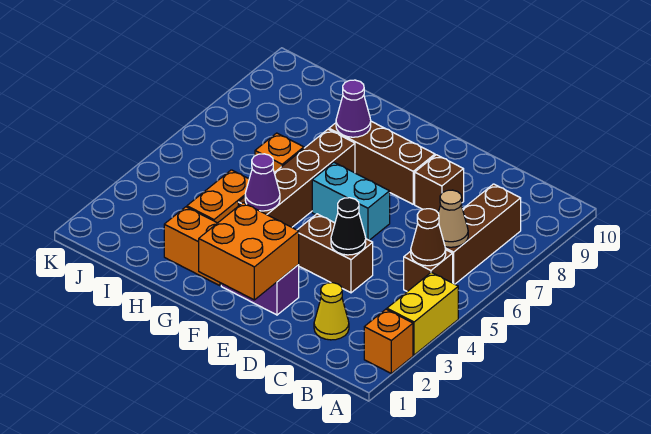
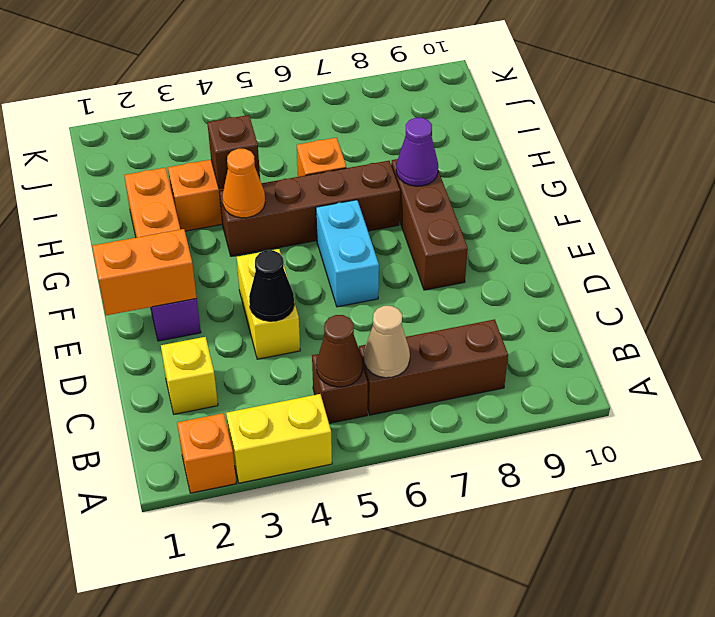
yellow cone C2 level 1 -> yellow brick C2 level 1
brown brick D4:E4 level 1 -> yellow brick D4:E4 level 1
brown brick D8 level 1 -> brown brick H4 level 2
orange brick E1:F2 level 2 -> orange brick E1:E2 level 2
purple cone G4 level 2 -> orange cone G4 level 2

